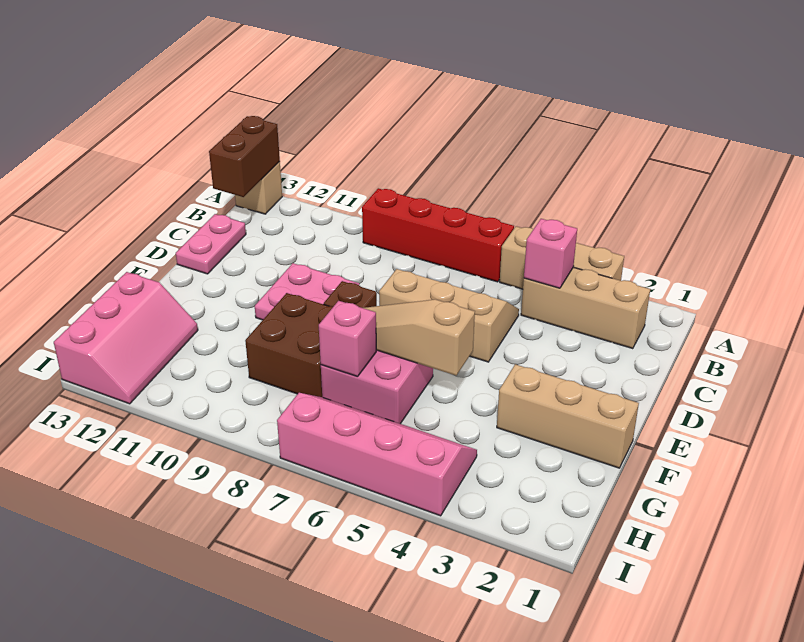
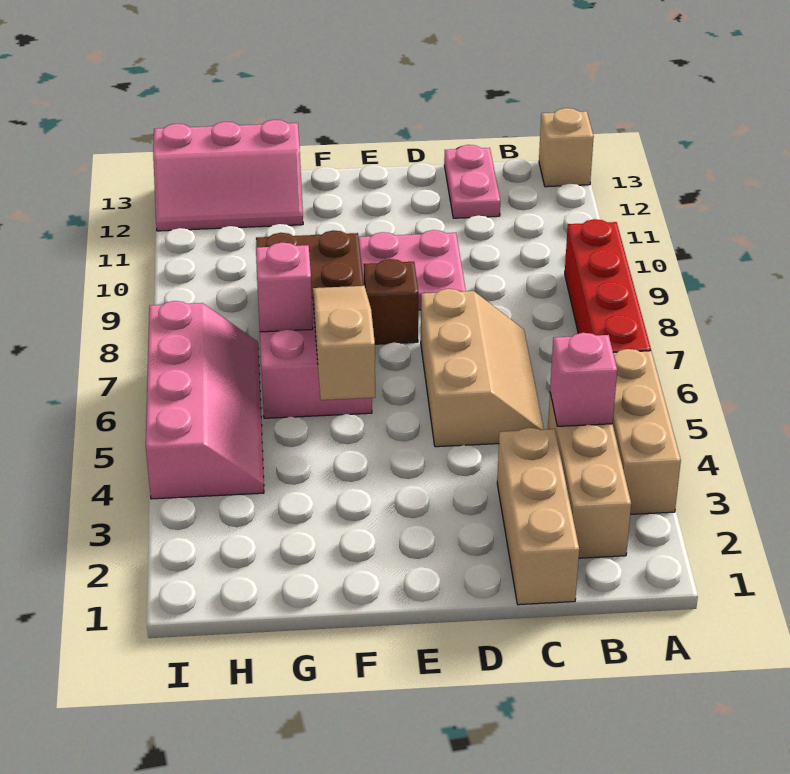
brown brick A13:B13 level 2 -> none
pink plate C13:D13 level 1 -> pink plate C12:C13 level 1
tan brick F1:F3 level 1 -> tan brick C1:C3 level 1

